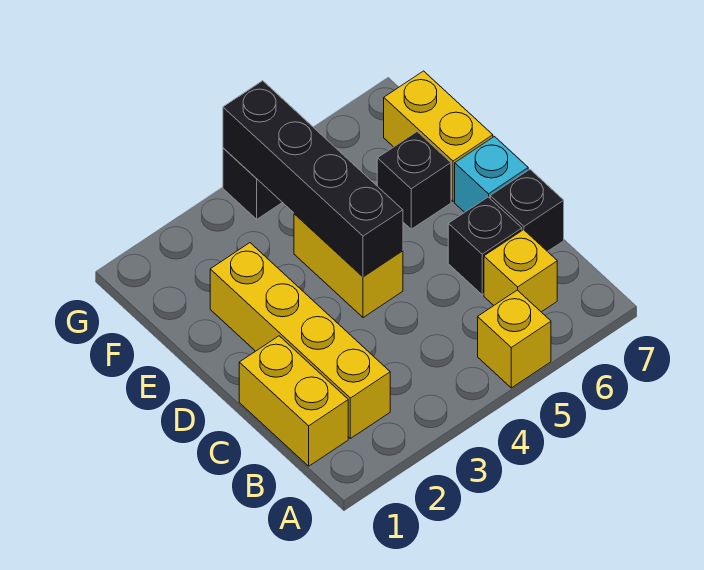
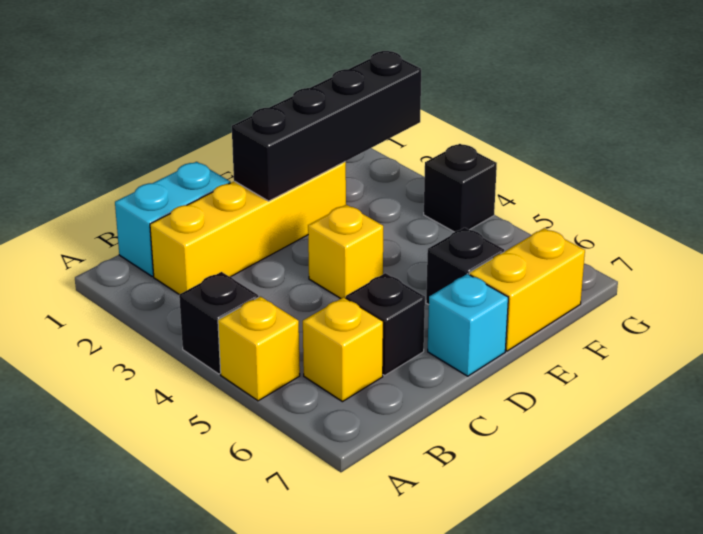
yellow brick B1:C1 level 1 -> cyan brick B1:C1 level 1
black brick C7 level 1 -> black brick A4 level 1
yellow brick D4:E4 level 1 -> yellow brick D4 level 1
black brick D4:G4 level 2 -> black brick D2:G2 level 2

